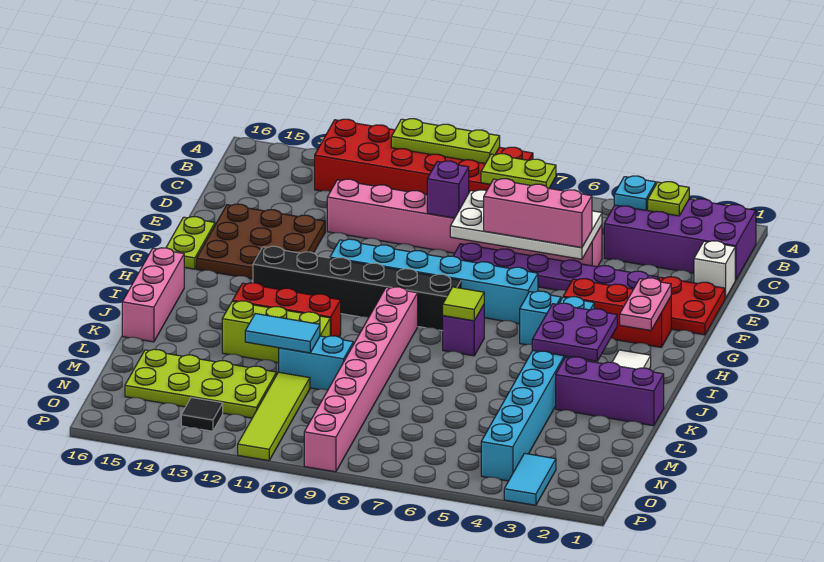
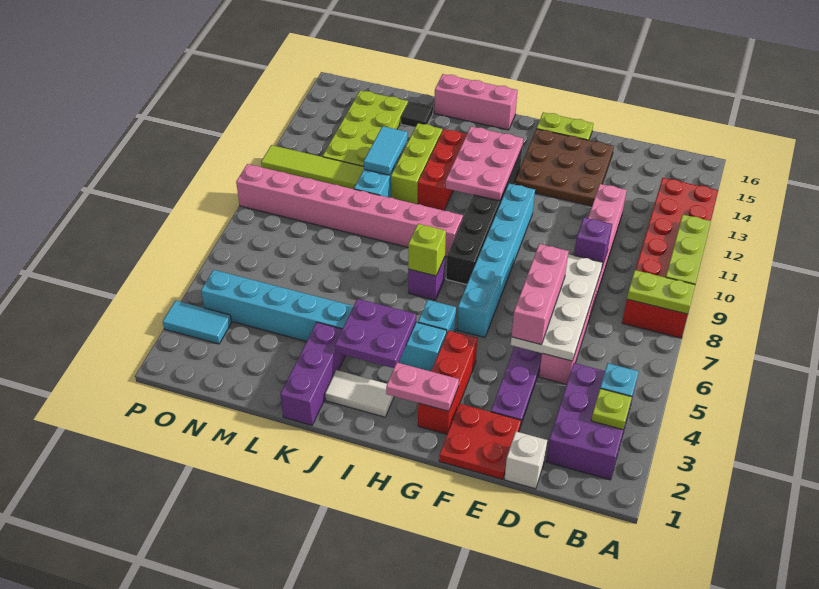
purple brick B1:C4 level 1 -> purple brick B2:C4 level 1
lime plate B7:B8 level 2 -> lime plate A8:B8 level 2
none -> pink plate H11:I13 level 2
lime tile I7 level 2 -> lime brick I7 level 2
black tile O13 level 1 -> black tile L15 level 1

